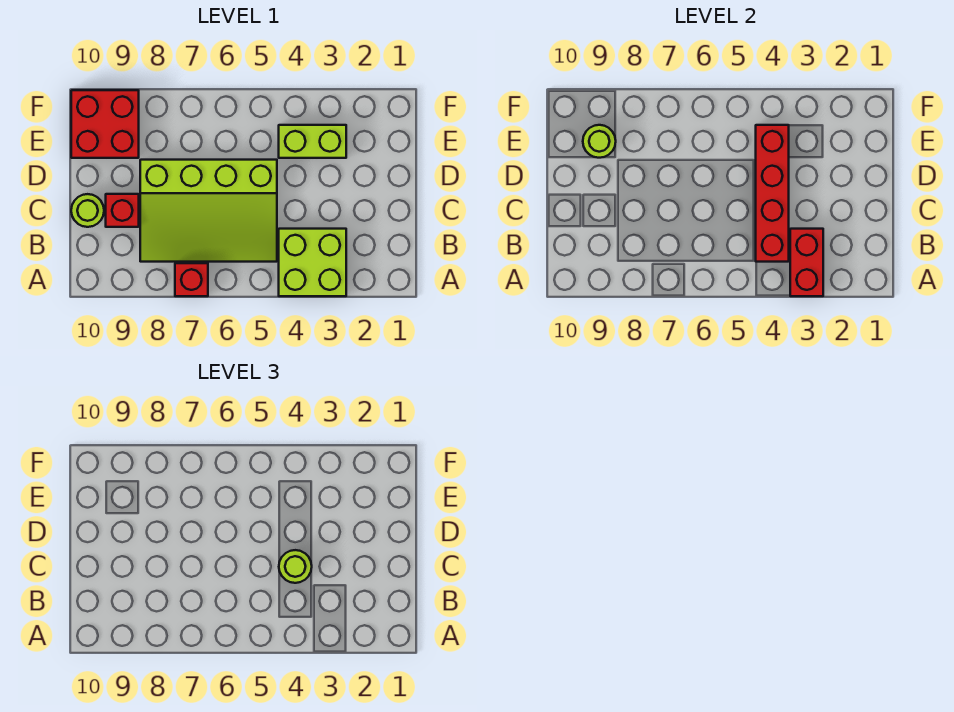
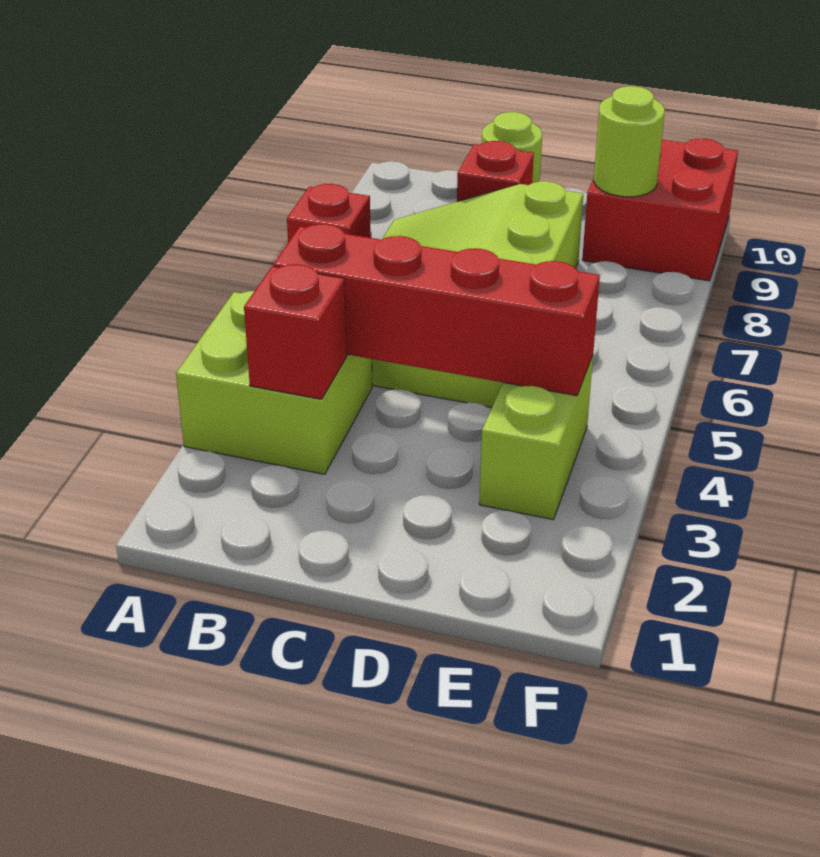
red brick A3:B3 level 2 -> red brick B3 level 2
lime round brick C4 level 3 -> none

